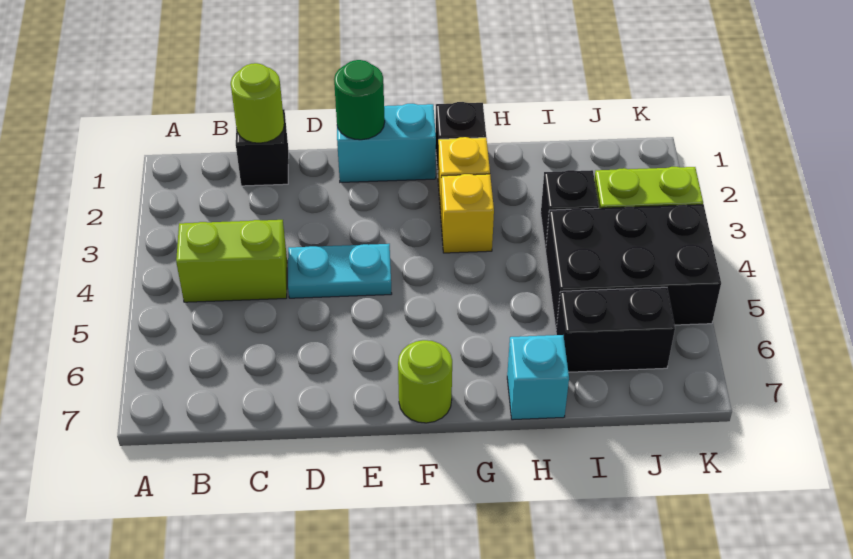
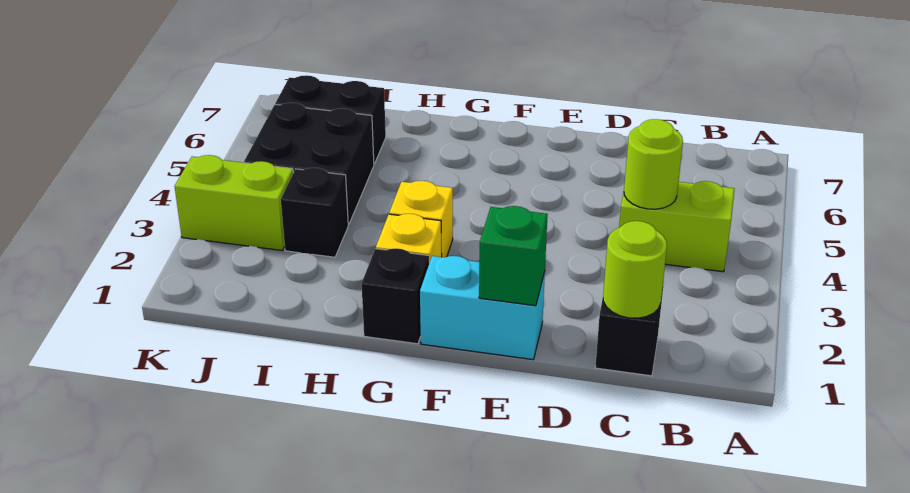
cyan plate D4:E4 level 1 -> none
green round brick E1 level 2 -> green brick E1 level 2
lime round brick F7 level 1 -> lime round brick C4 level 2
cyan brick H7 level 1 -> none
black brick I4:K5 level 1 -> black brick I4:J5 level 1

